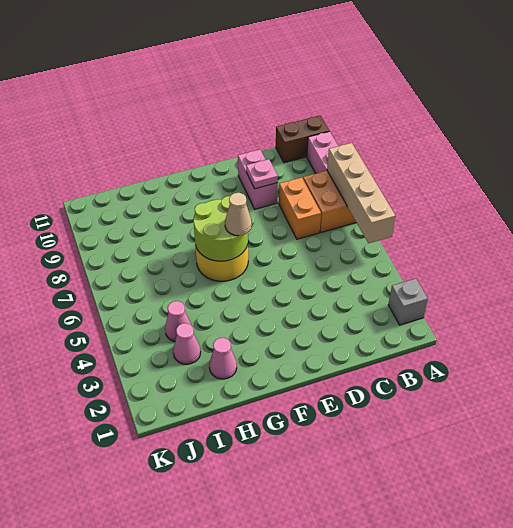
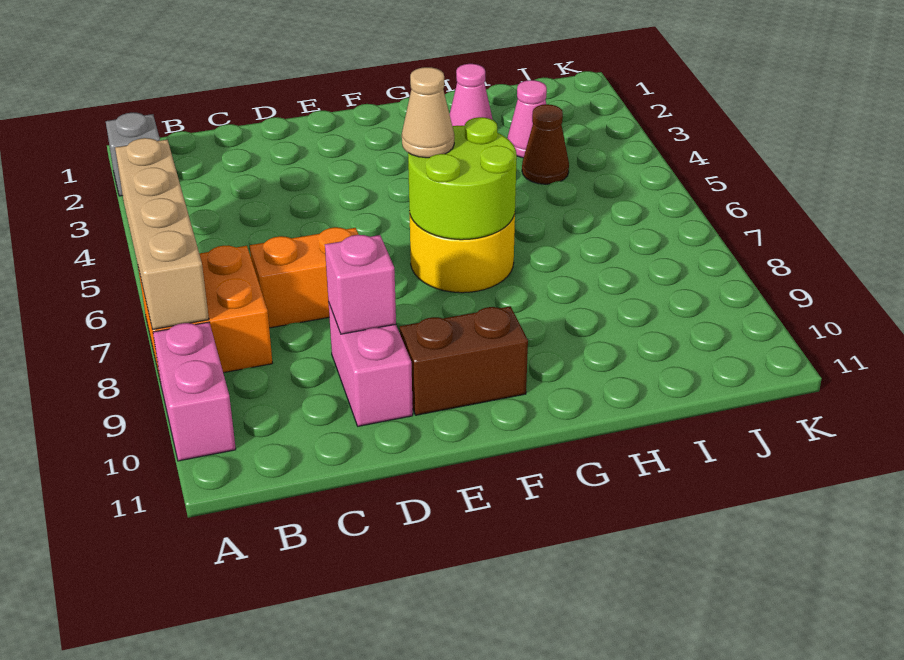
brown brick A11:B11 level 1 -> brown brick E10:F10 level 1
orange brick C7:C8 level 1 -> orange brick C7:D7 level 1
pink plate D9 level 2 -> pink brick D9 level 2
pink cone I4 level 1 -> brown cone I4 level 1

